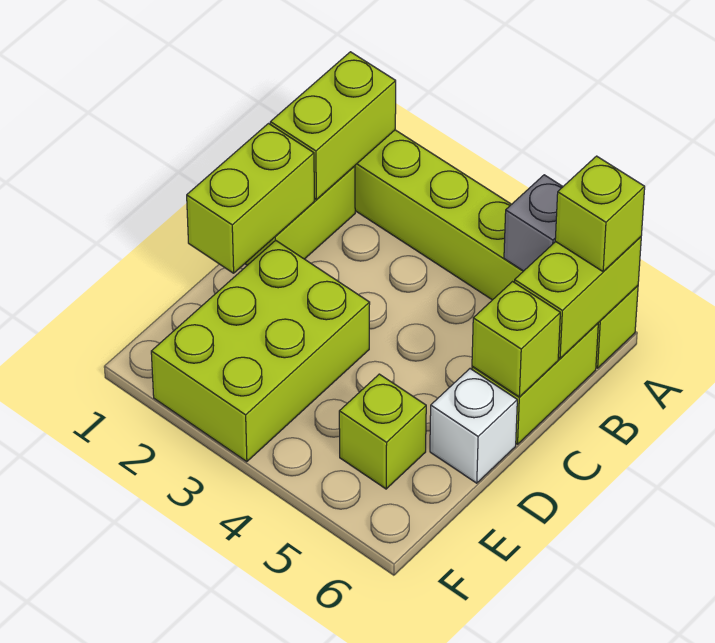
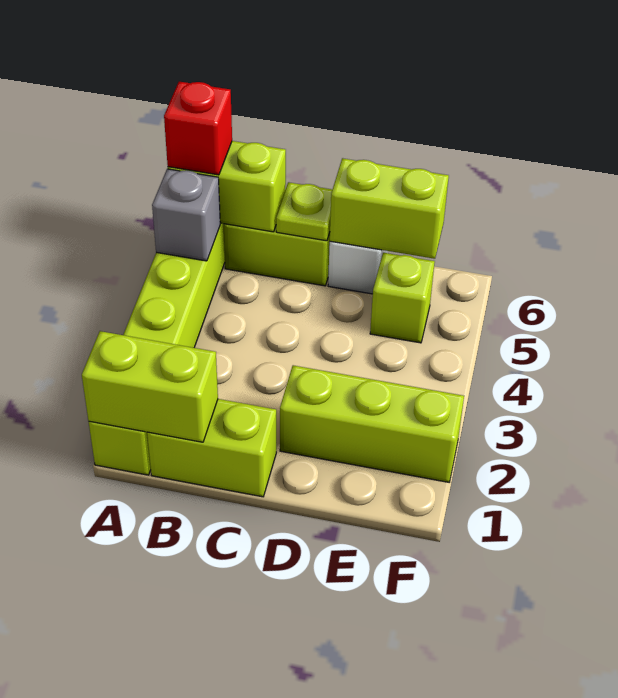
lime brick A6 level 3 -> red brick A6 level 3
lime brick C1:D1 level 2 -> lime brick D6:E6 level 2
lime brick C6 level 2 -> lime plate C6 level 2
lime brick D2:F3 level 1 -> lime brick D2:F2 level 1

